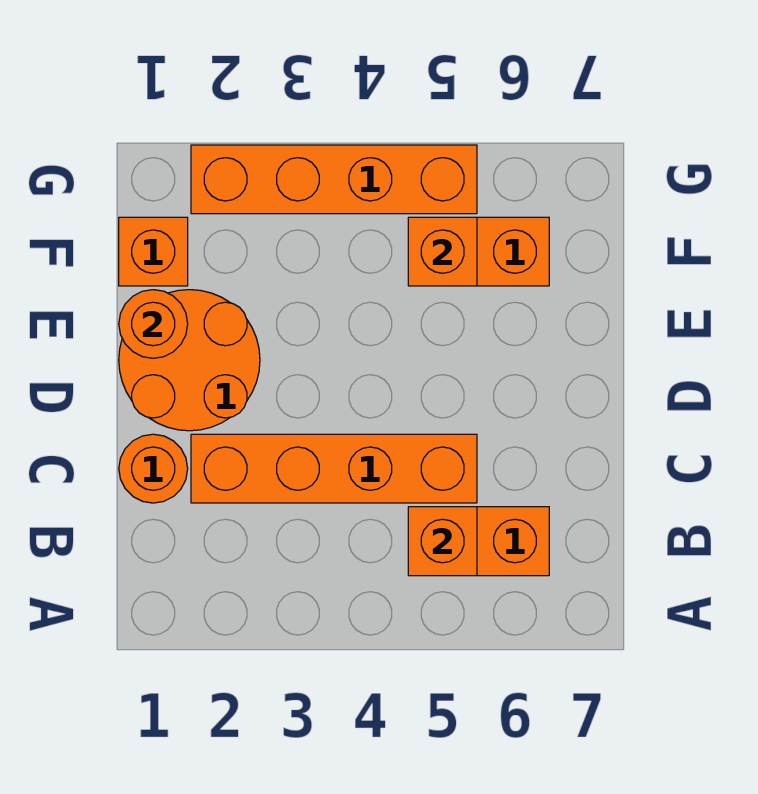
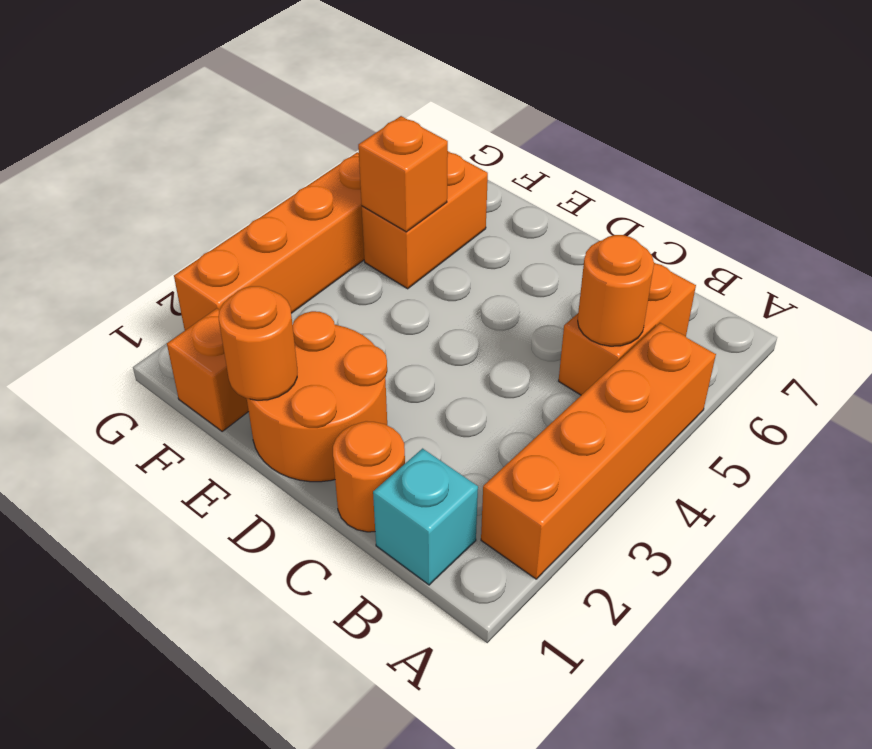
none -> cyan brick B1 level 1
orange brick B5 level 2 -> orange round brick B5 level 2
orange brick C2:C5 level 1 -> orange brick A2:A5 level 1

